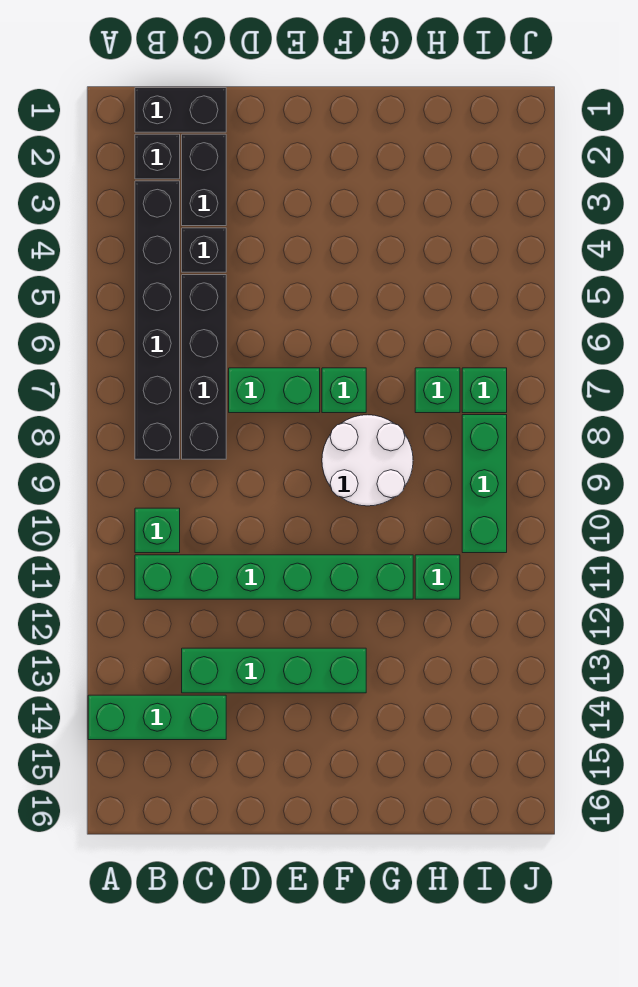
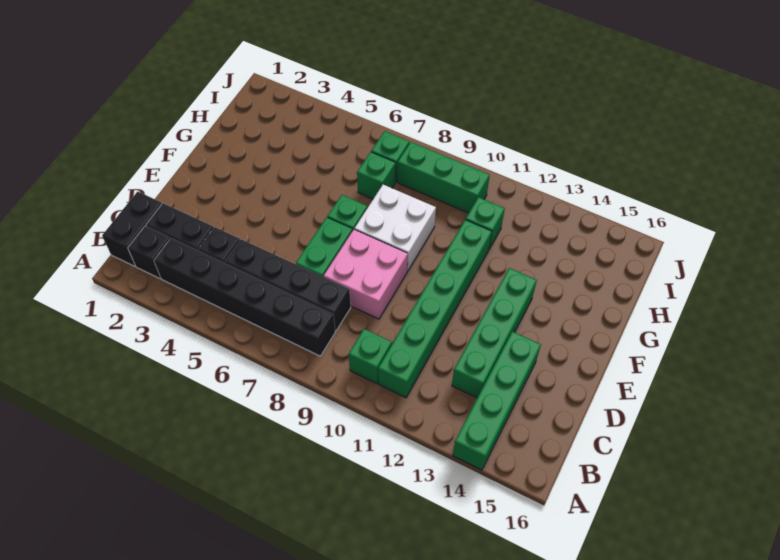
green brick A14:C14 level 1 -> green brick A14:D14 level 1
none -> pink brick D8:E9 level 1
white round brick F8:G9 level 1 -> white brick F8:G9 level 1

